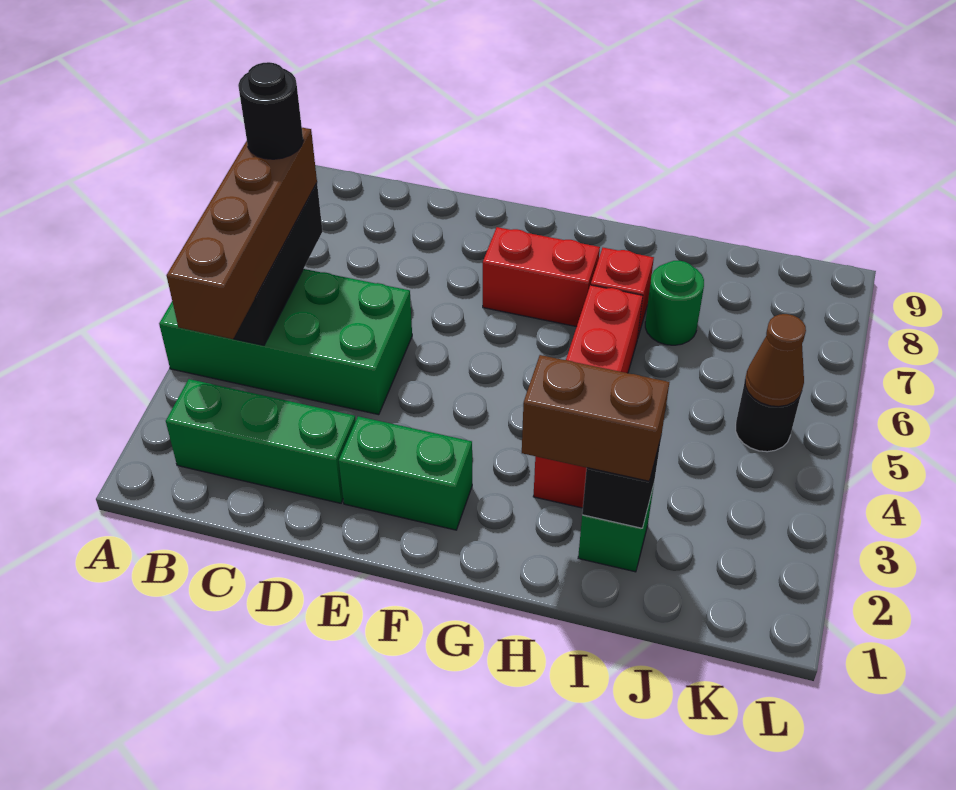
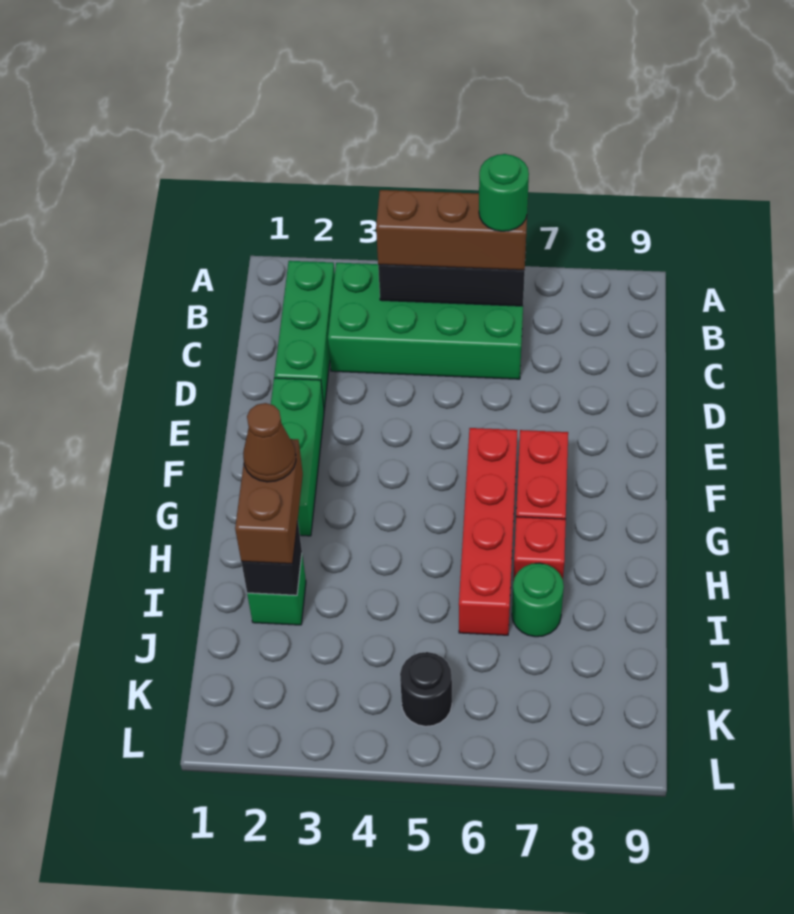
green brick A4:D5 level 1 -> green brick B3:C6 level 1
brown brick B3:B6 level 3 -> brown brick B4:B6 level 3
black round brick B6 level 4 -> green round brick B6 level 4
green brick E2:F2 level 1 -> green brick E2:G2 level 1
red brick H3:H6 level 1 -> red brick F6:I6 level 1
brown cone K5 level 2 -> brown cone H2 level 4

